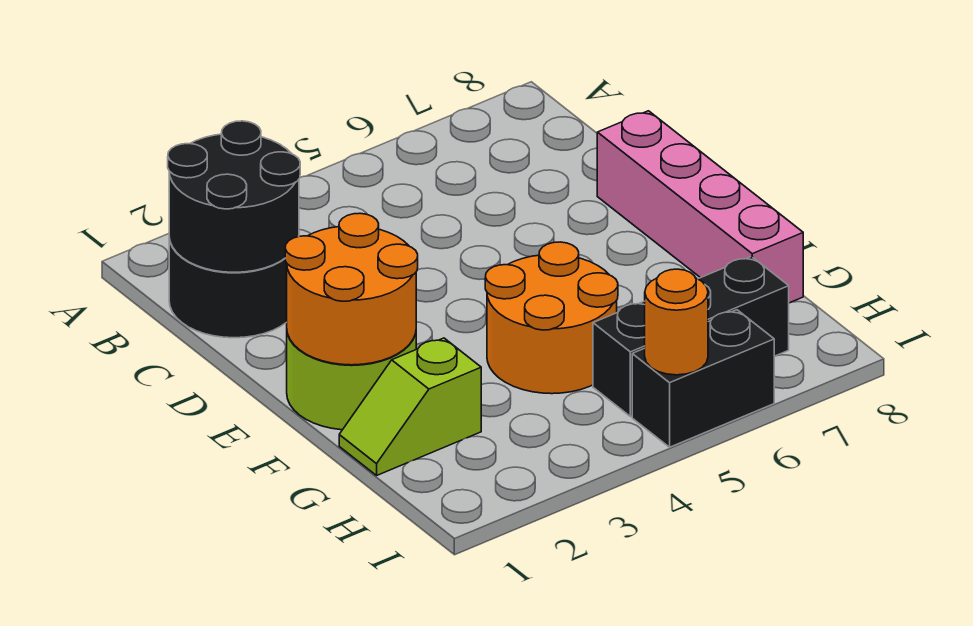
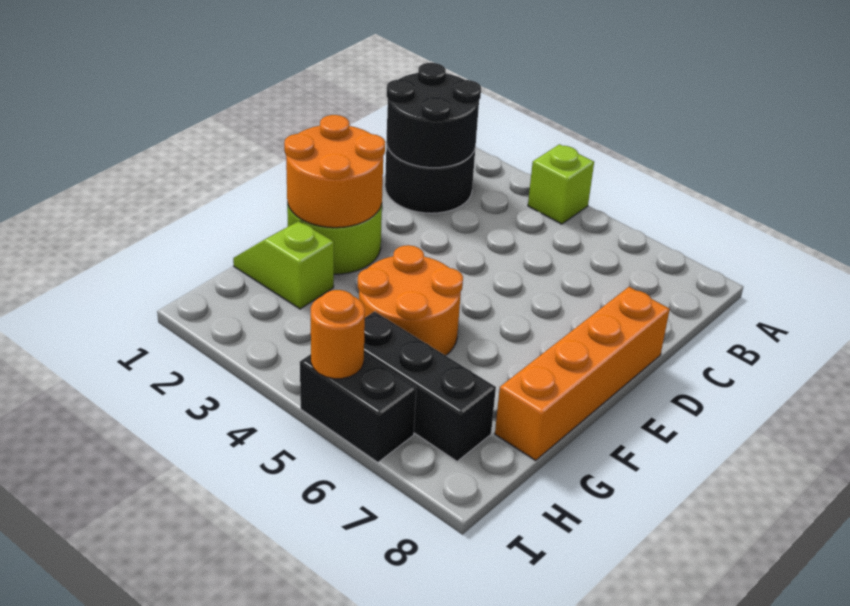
none -> lime brick A4 level 1
pink brick D8:G8 level 1 -> orange brick D8:G8 level 1

